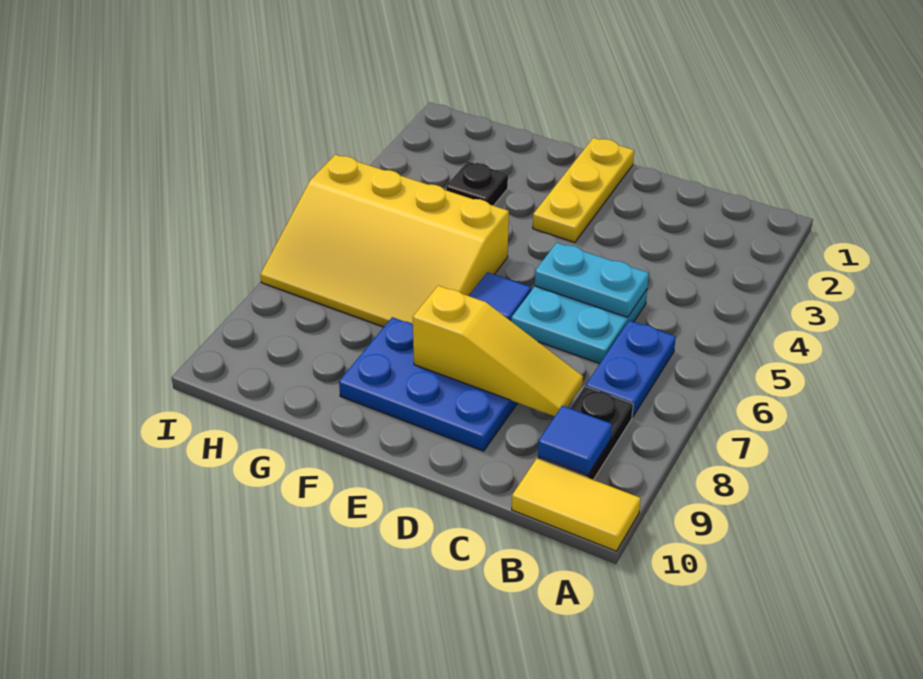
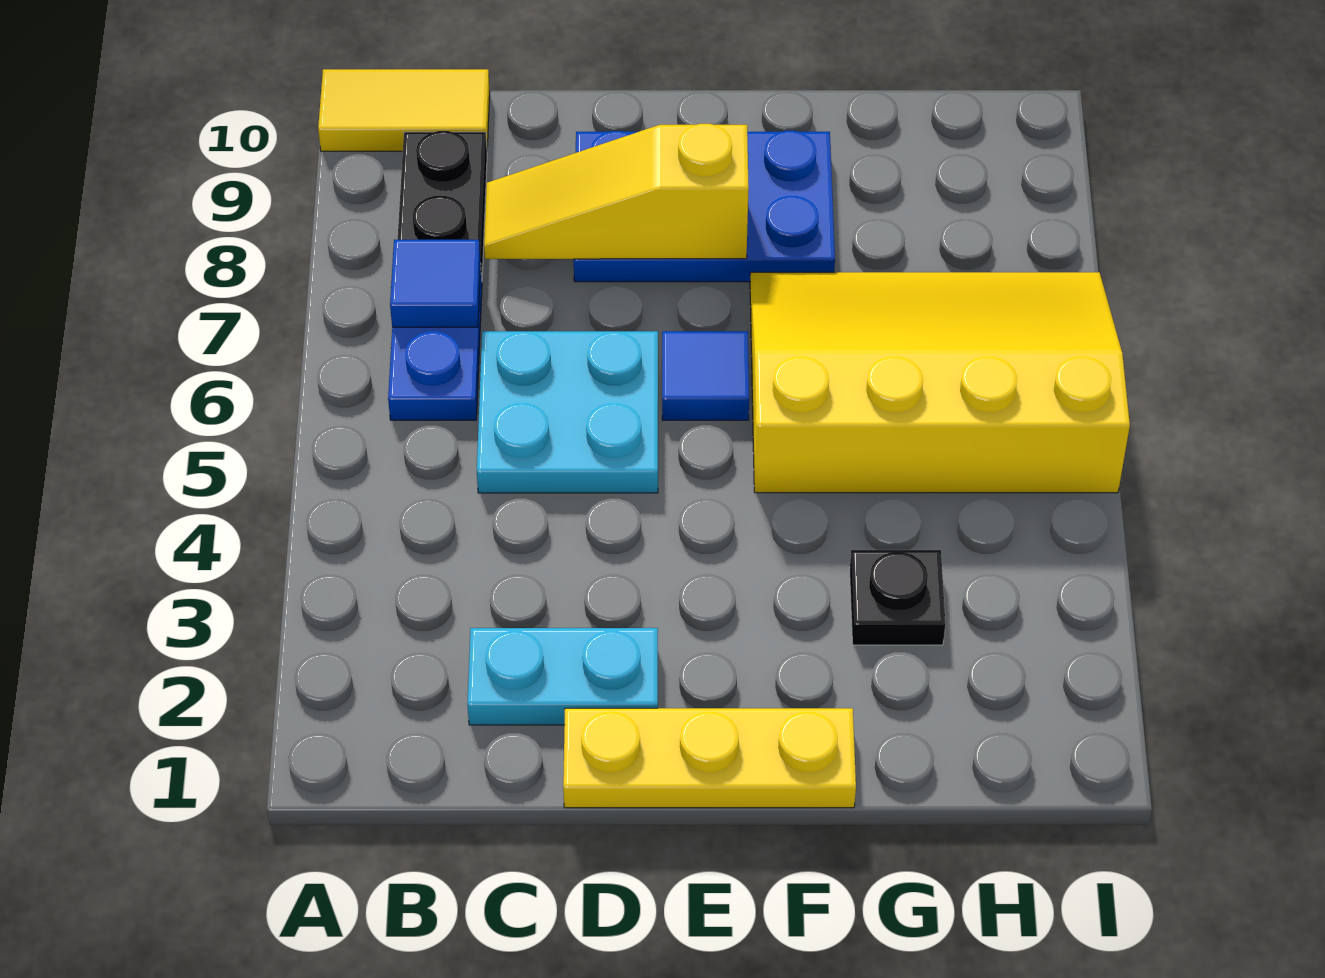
blue tile B9 level 2 -> blue tile B7 level 2
cyan plate C5:D5 level 2 -> cyan plate C2:D2 level 1
yellow plate E1:E3 level 1 -> yellow plate D1:F1 level 1

